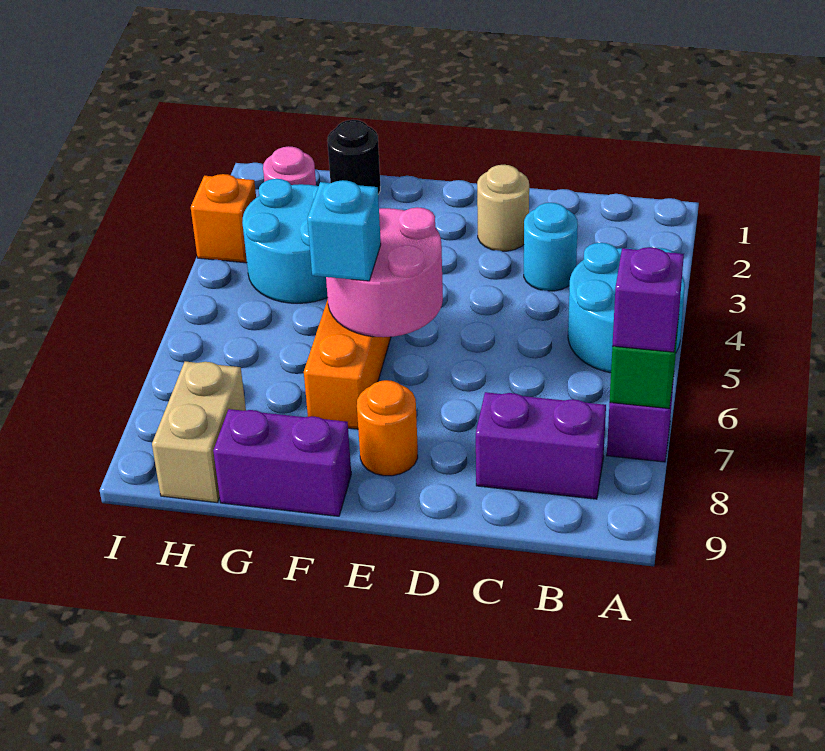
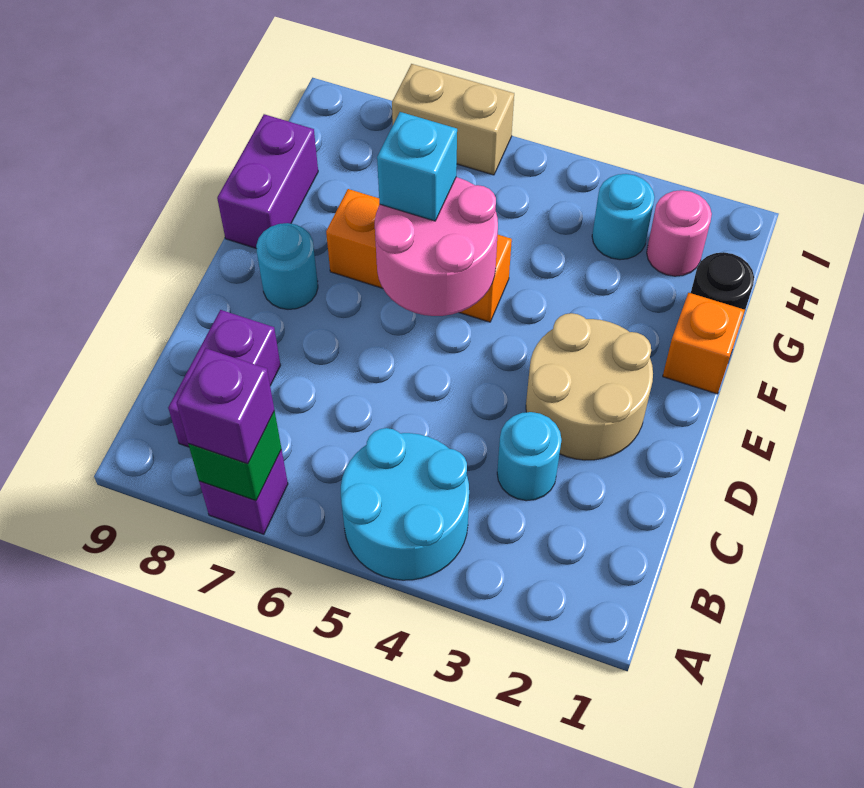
tan round brick D2 level 1 -> tan round brick D2:E3 level 1
orange round brick E8 level 1 -> cyan round brick E8 level 1
cyan round brick G3:H4 level 1 -> cyan round brick H3 level 1
tan brick H8:H9 level 1 -> tan brick I6:I7 level 1
orange brick I3 level 1 -> orange brick F1 level 1

